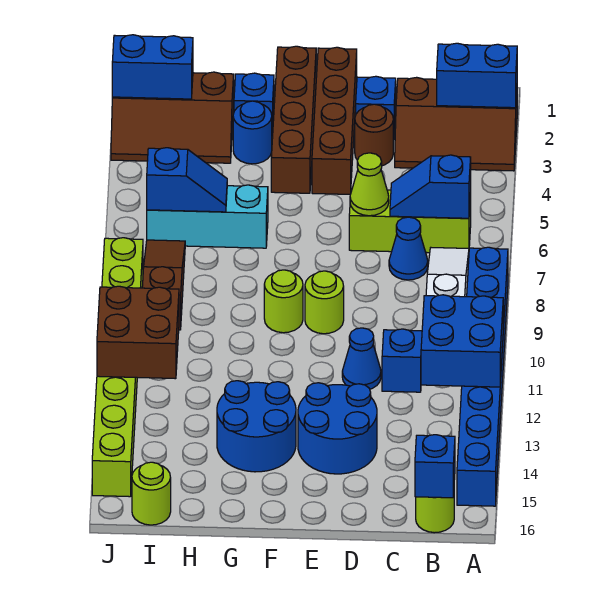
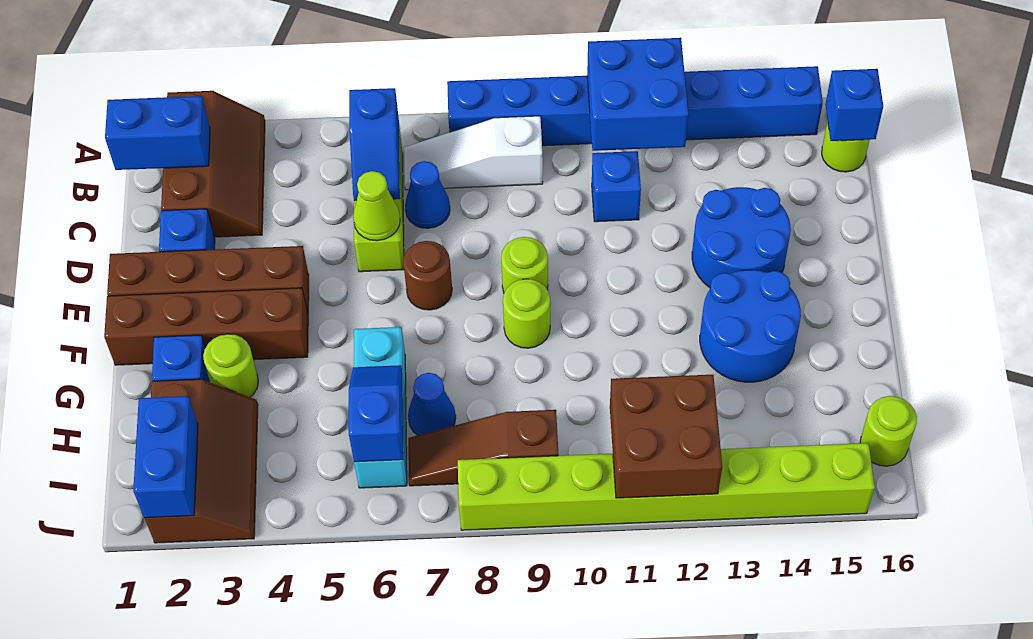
blue brick A2:B2 level 2 -> blue brick B1:B2 level 2
brown round brick D3 level 1 -> brown round brick E7 level 1
blue cone D11 level 1 -> blue cone H7 level 1
blue round brick G3 level 1 -> lime round brick G3 level 1

